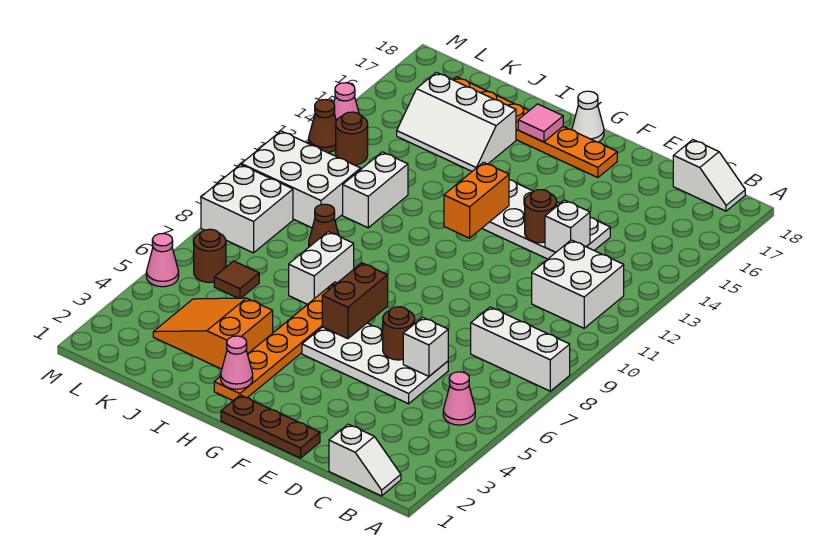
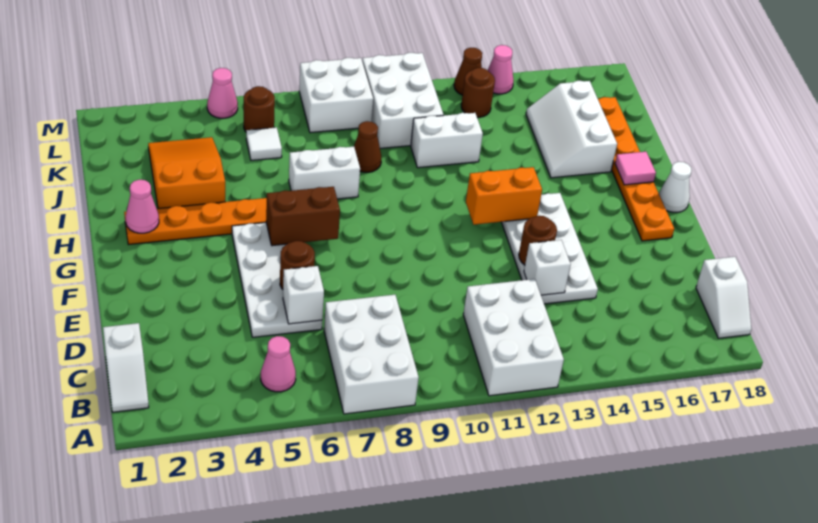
white brick A8:C8 level 1 -> white brick A7:C8 level 1
white brick B11:C12 level 1 -> white brick A11:C12 level 1
brown plate E1:G1 level 1 -> none
brown tile K6 level 1 -> white tile K6 level 1

